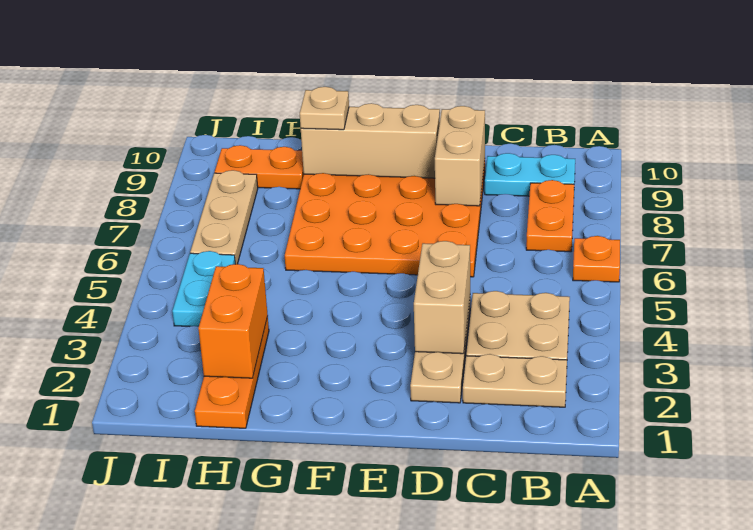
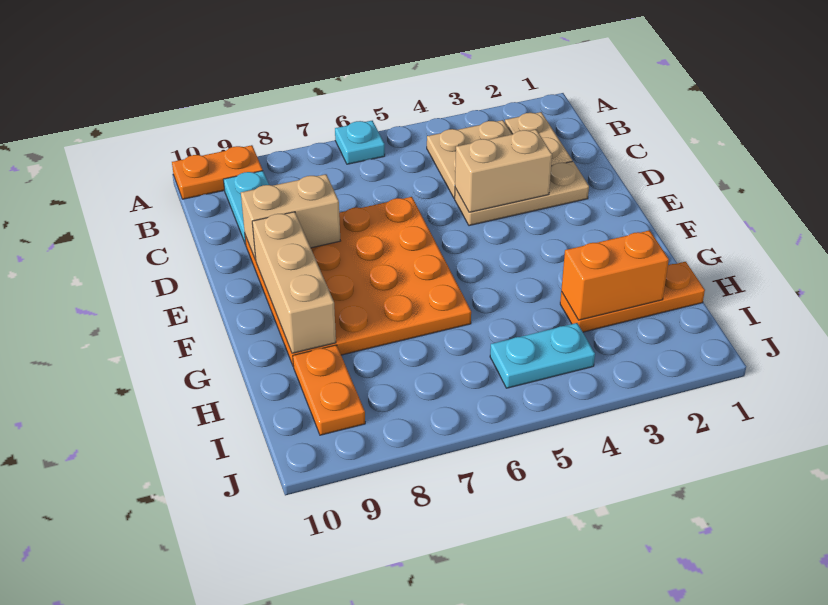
orange plate A6 level 1 -> cyan plate A6 level 1
orange plate B7:B8 level 1 -> orange plate A9:A10 level 1
tan plate G9 level 3 -> none
tan plate I6:I8 level 1 -> none

